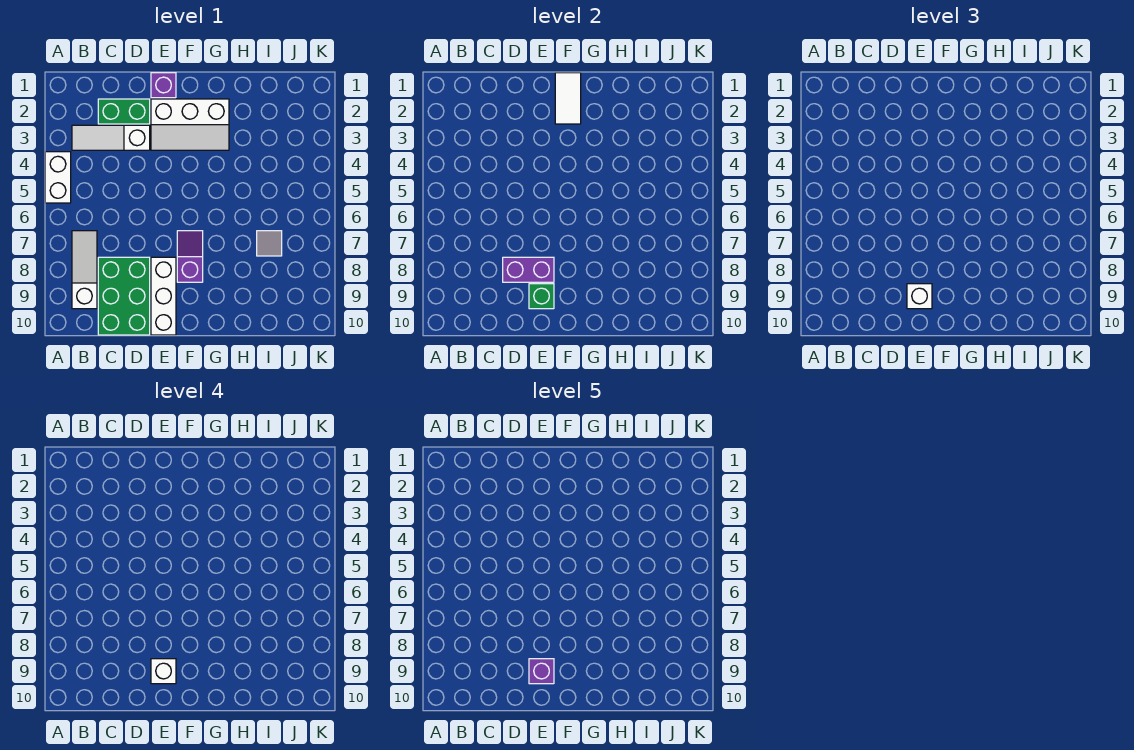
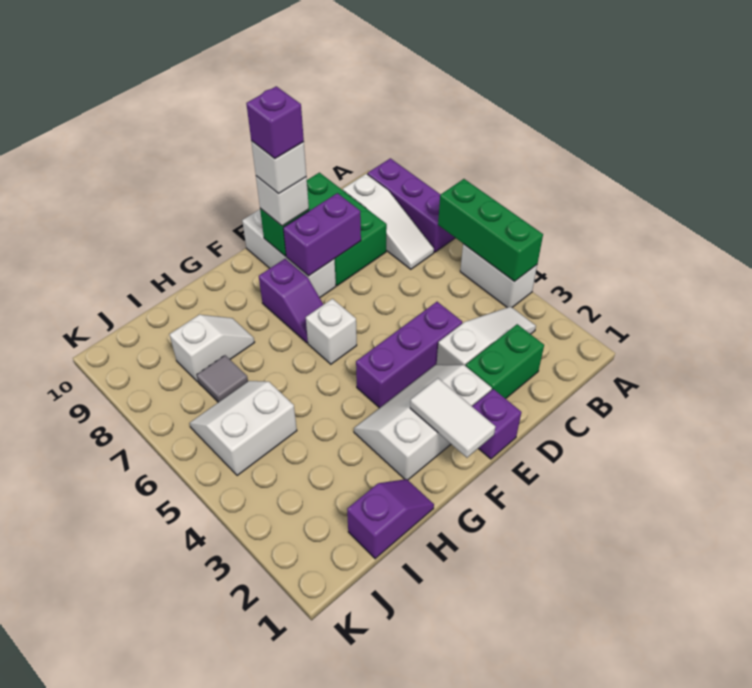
none -> green brick A4:A6 level 2
none -> purple brick A7:A9 level 1
none -> purple brick D4:F4 level 1
none -> white brick F6 level 1
none -> purple slope H1:I1 level 1 top I
none -> white slope H8:I8 level 1 top I
none -> white slope I5:J6 level 1 top 5

